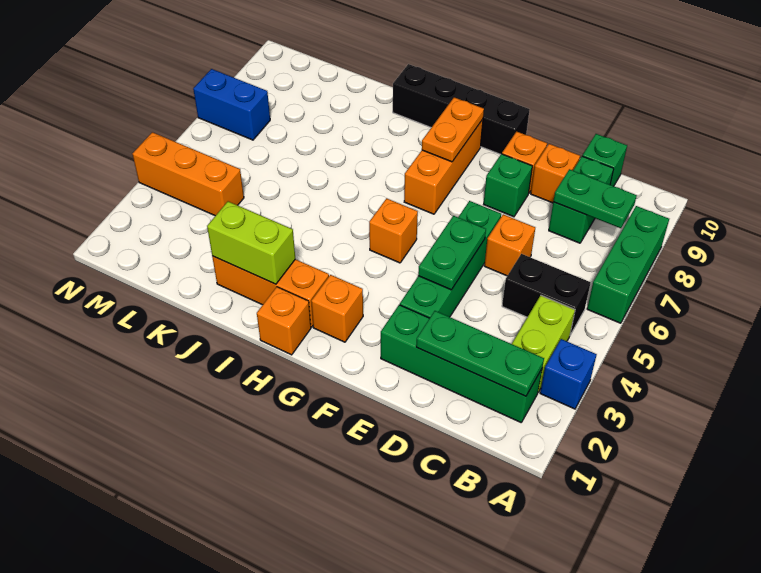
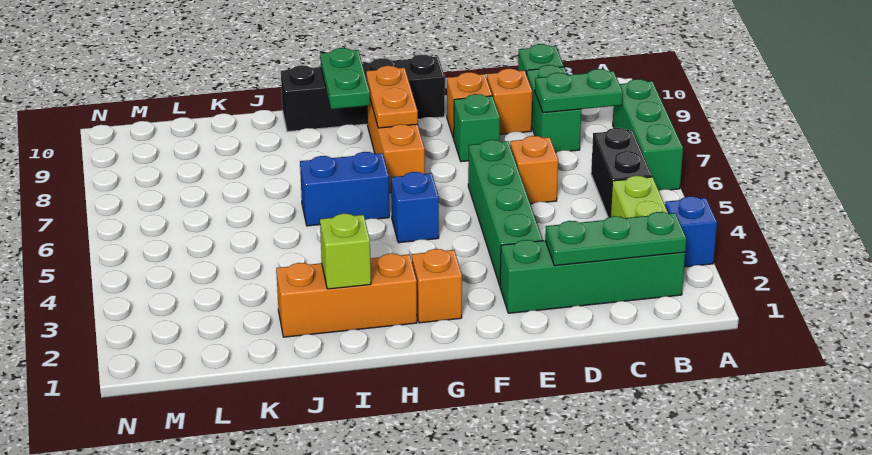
black brick B5:C5 level 1 -> black brick B5:B6 level 1
green plate E4:E5 level 2 -> green plate H9:H10 level 2
orange brick G5 level 1 -> blue brick G5 level 1
orange brick H1 level 1 -> none
lime brick I2:J2 level 2 -> lime brick I2 level 2
orange brick L4:N4 level 1 -> none
blue brick M7:N7 level 1 -> blue brick H6:I6 level 1

